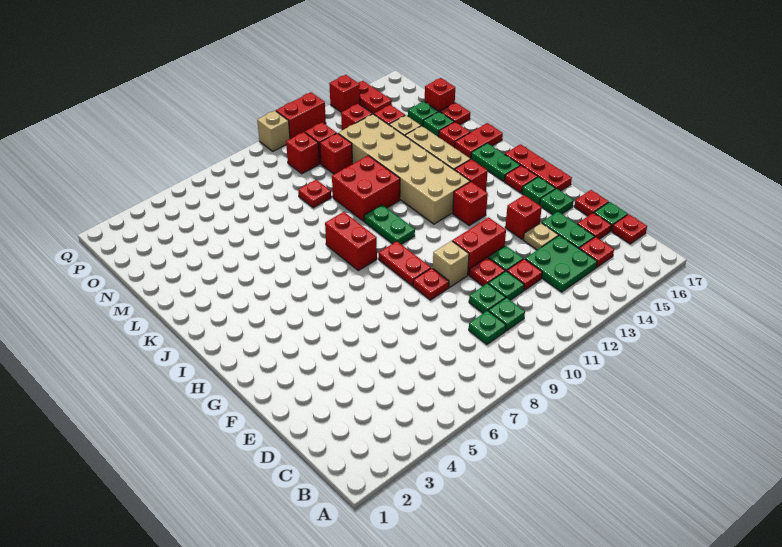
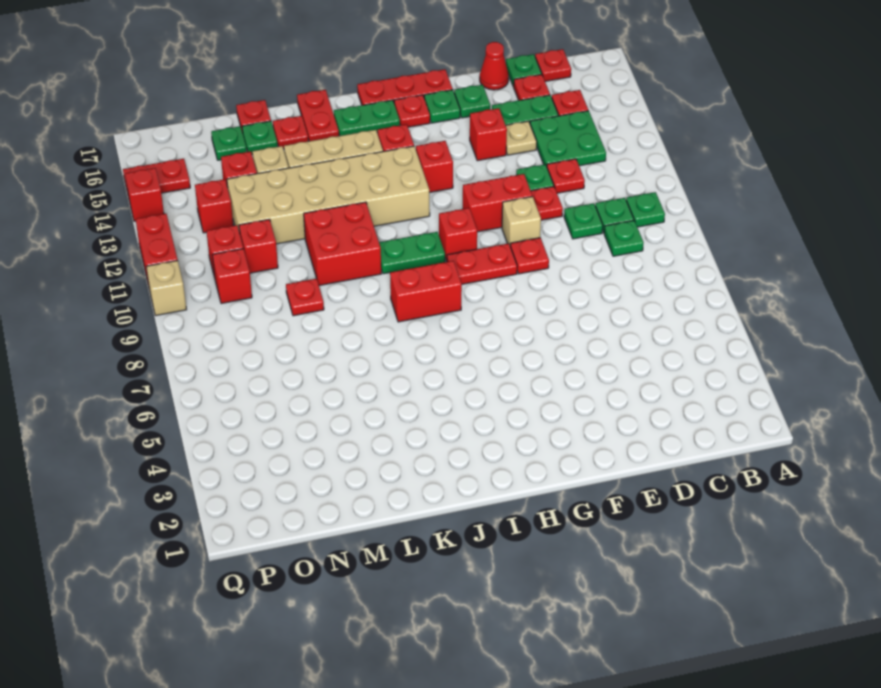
green plate D11 level 1 -> green plate B10 level 1
red plate E17 level 1 -> red cone E17 level 1
red brick F11:F12 level 1 -> red brick F11:G11 level 1
red brick N17 level 1 -> red brick H10 level 1

